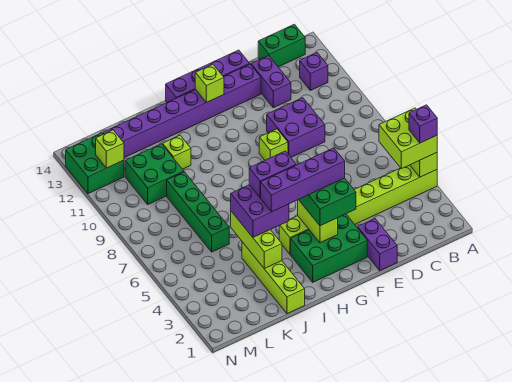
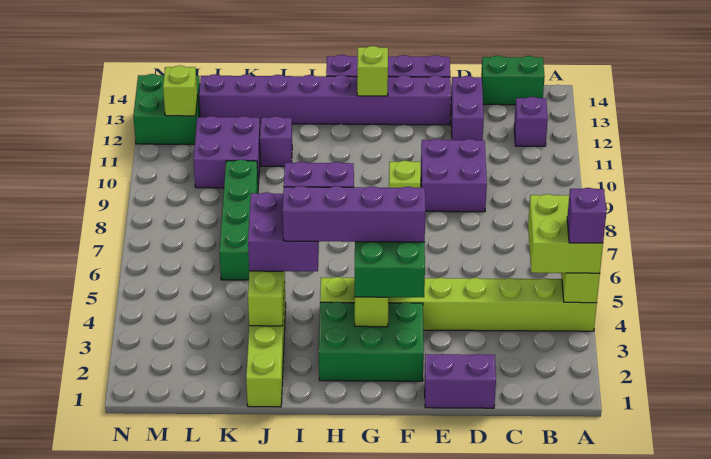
purple brick E1:E2 level 1 -> purple brick D1:E1 level 1
lime brick J11 level 1 -> purple brick J11 level 1
green brick K10:L11 level 1 -> purple brick K10:L11 level 1

